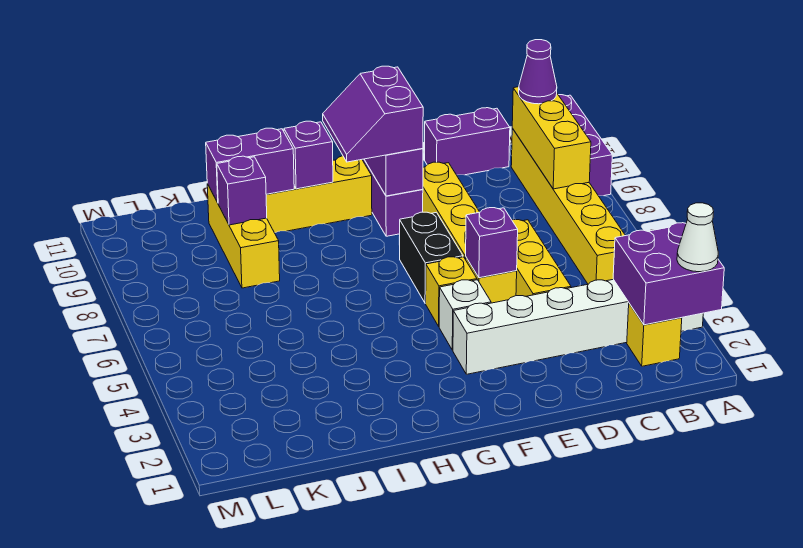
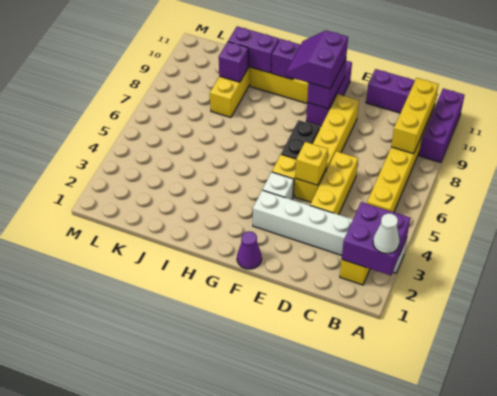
purple cone B10 level 3 -> purple cone F1 level 1
purple brick E5 level 2 -> yellow brick E5 level 2

